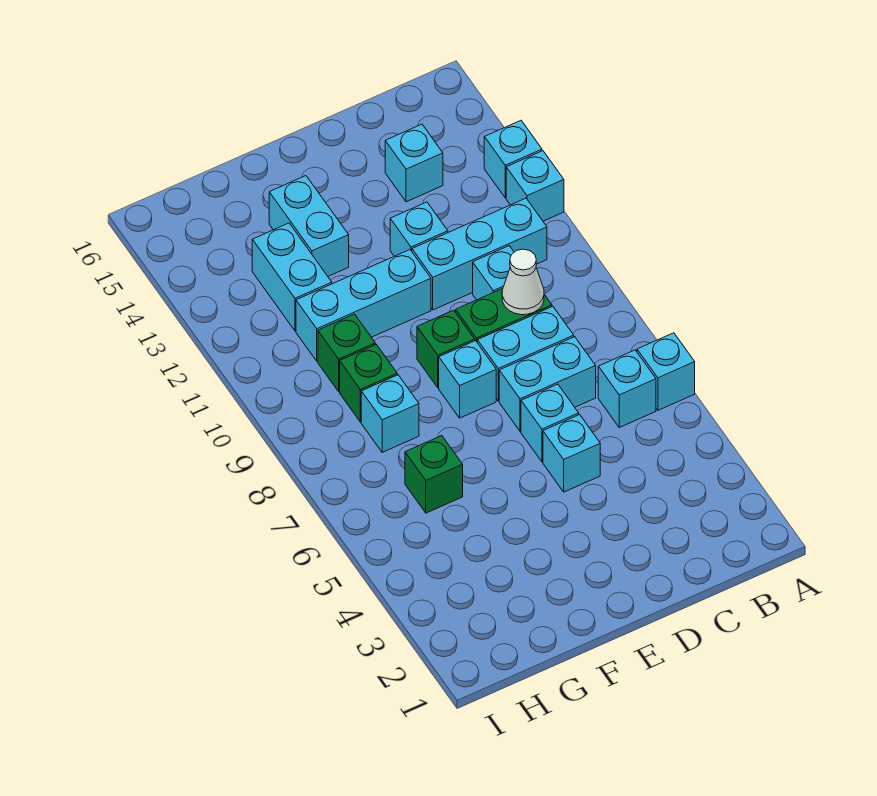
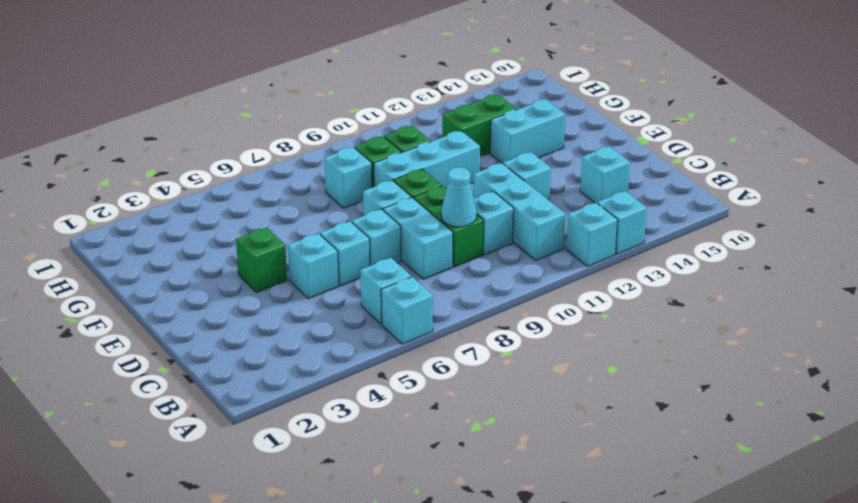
cyan brick C7:D7 level 1 -> cyan brick D7 level 1
white cone C9 level 2 -> cyan cone C9 level 2
cyan brick E11:G11 level 1 -> cyan brick F9:F11 level 1
green brick G6 level 1 -> green brick E4 level 1
cyan brick G12:G13 level 1 -> green brick G12:G13 level 1

